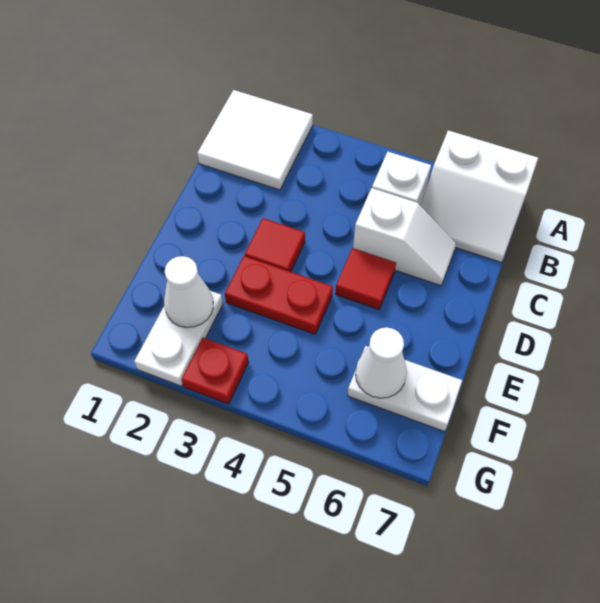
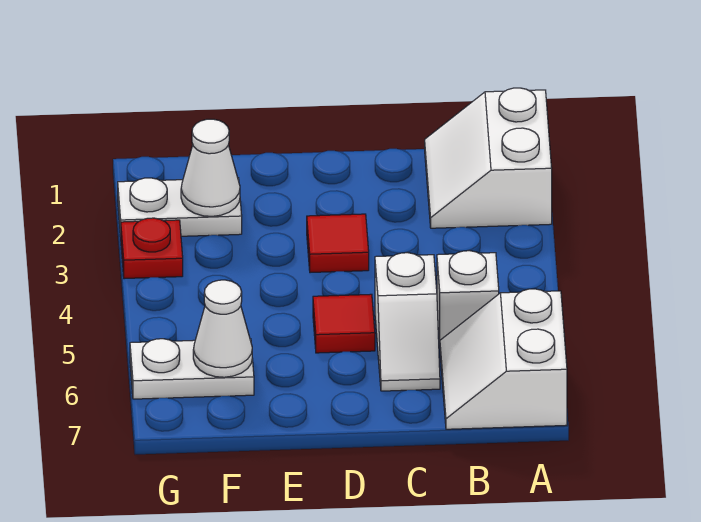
white tile A1:B2 level 1 -> white slope A1:B2 level 1 top A
red plate E3:E4 level 1 -> none
white plate F6:F7 level 1 -> white plate F6:G6 level 1

